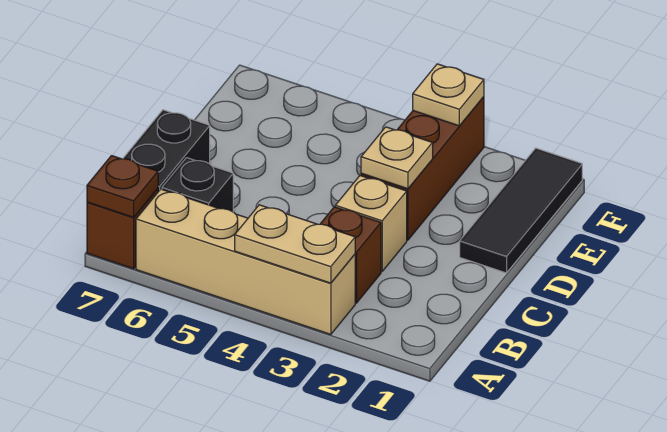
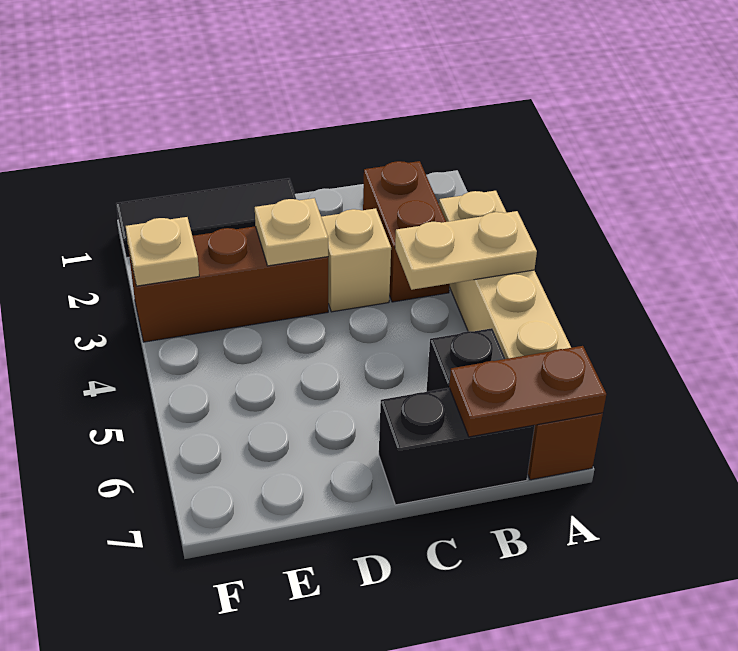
tan plate A3:A4 level 2 -> tan plate A4:B4 level 2
brown plate A7 level 2 -> brown plate A7:B7 level 2
brown brick B3 level 1 -> brown brick B2:B3 level 1

